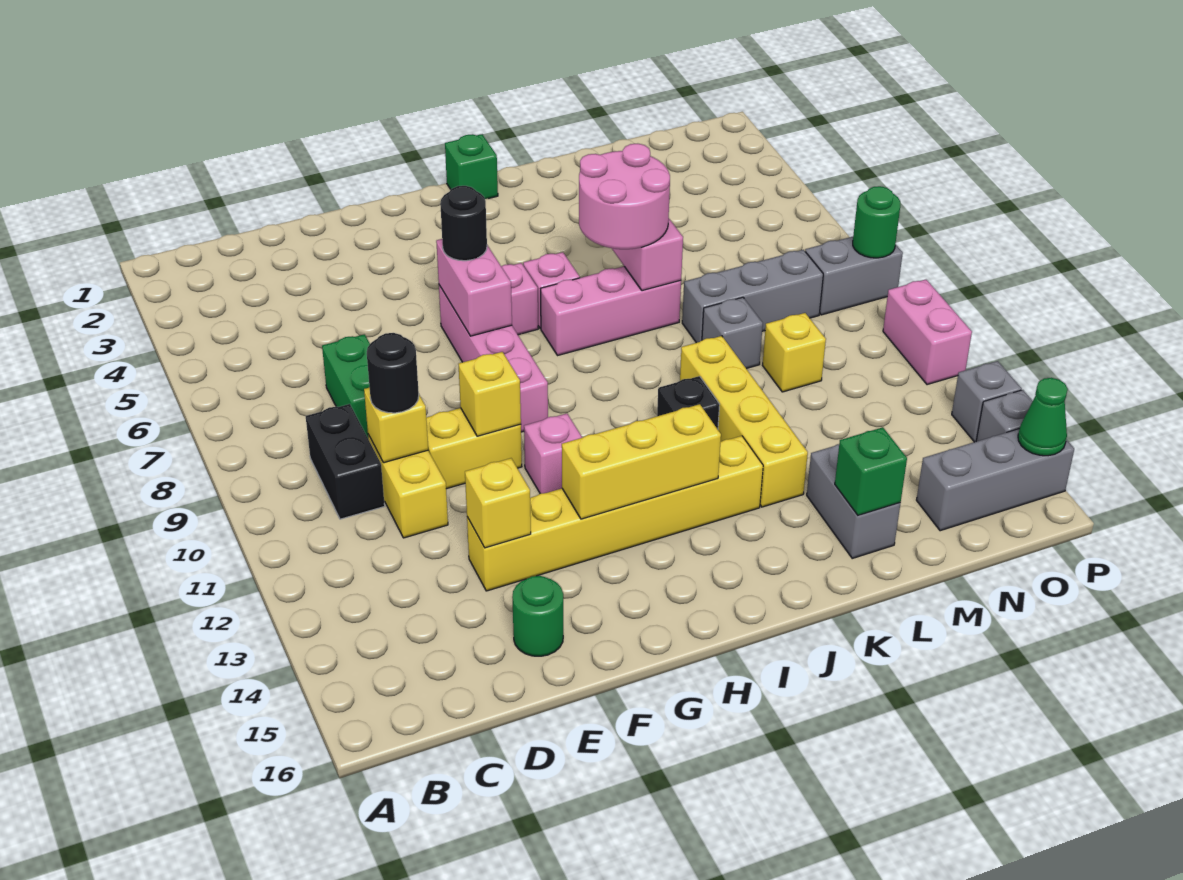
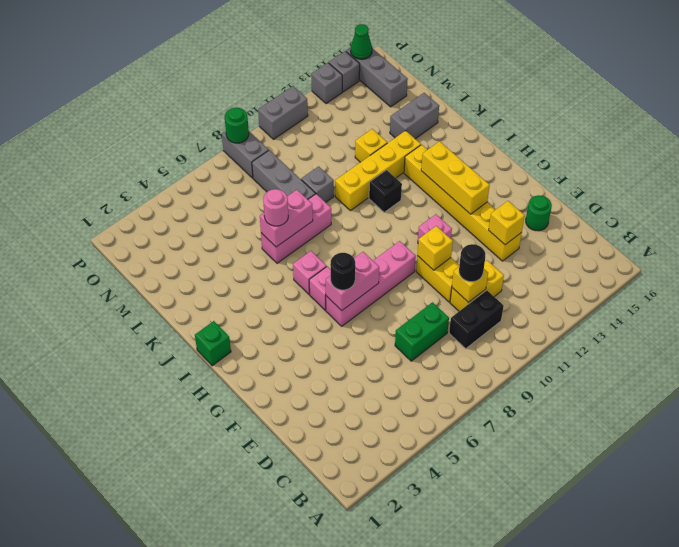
pink brick I7:K7 level 1 -> pink brick K6:K8 level 1
pink round brick J6:K7 level 3 -> pink round brick K6 level 3
green brick L15 level 2 -> none
yellow brick M10 level 1 -> yellow brick L12 level 1
pink brick P10:P11 level 1 -> grey brick P10:P11 level 1

